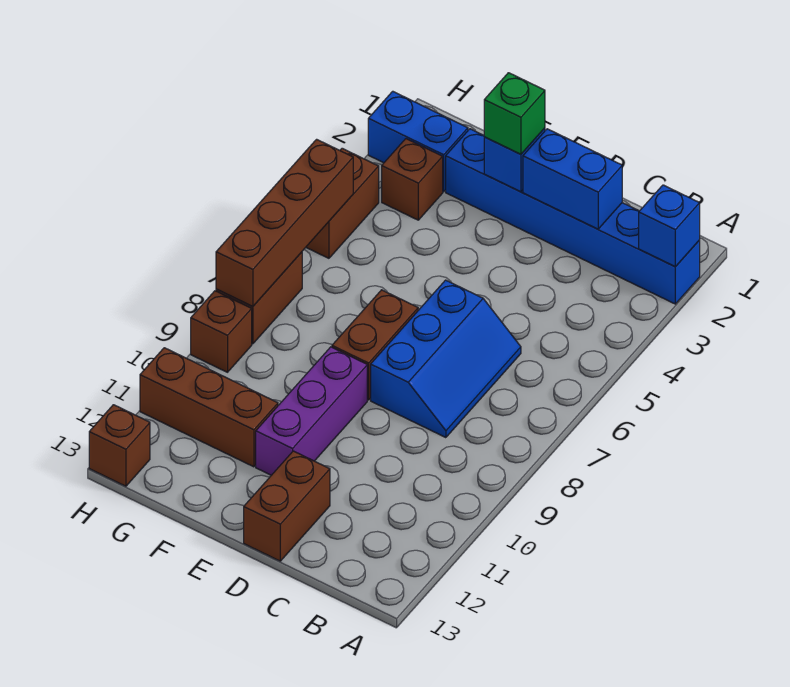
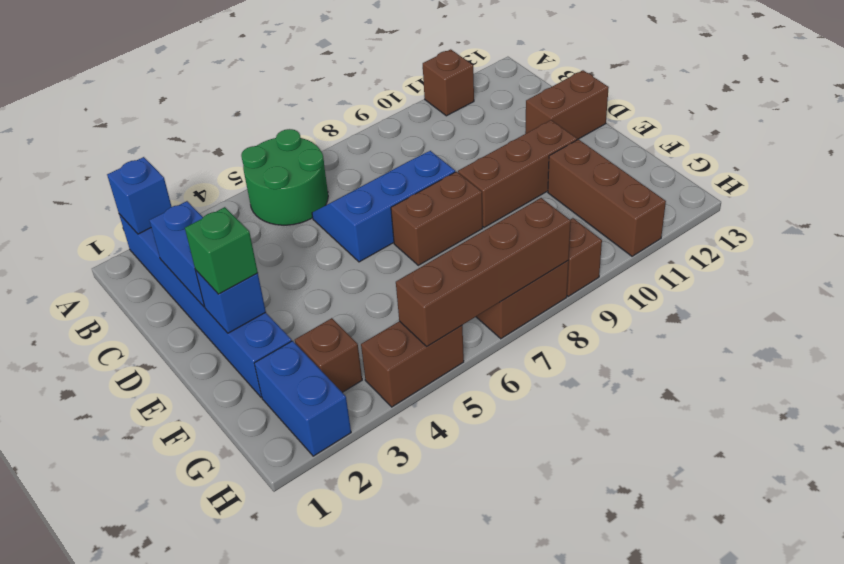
none -> green round brick A5:B6 level 1
purple brick E9:E11 level 1 -> brown brick E9:E11 level 1
brown brick H13 level 1 -> brown brick A11 level 1

